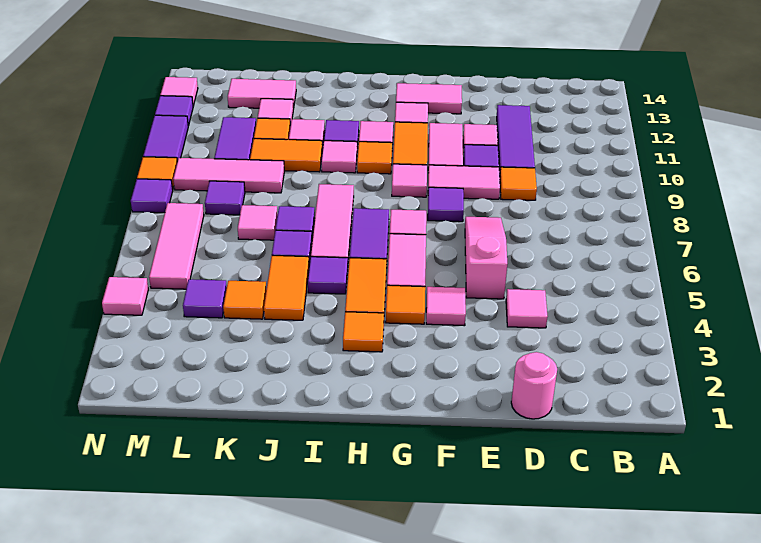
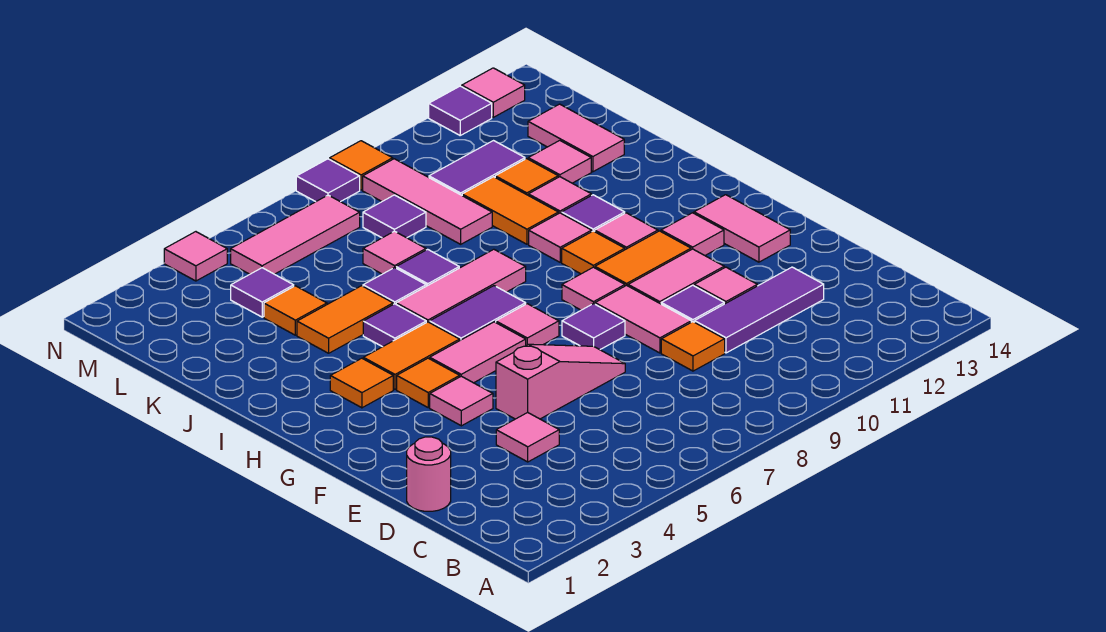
purple tile N10:N11 level 1 -> none

